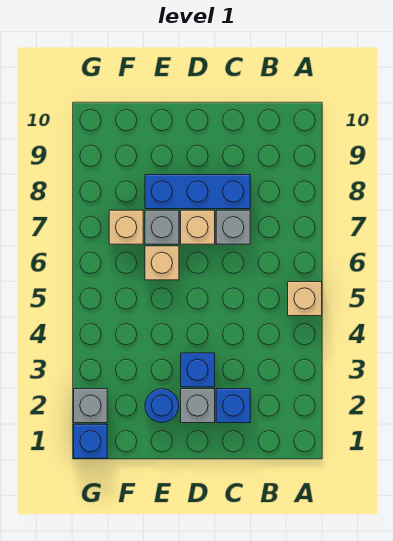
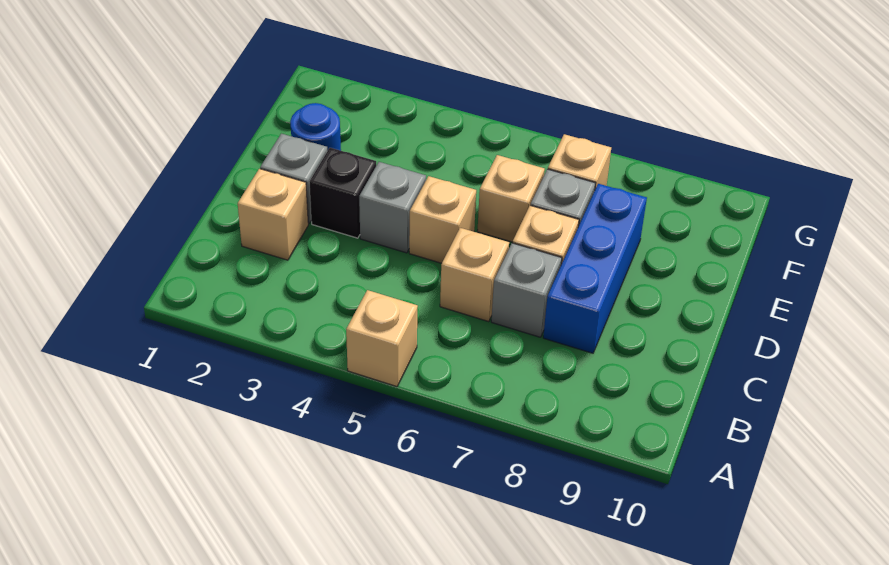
blue brick C2 level 1 -> tan brick C2 level 1
none -> tan brick C6 level 1
blue brick D3 level 1 -> black brick D3 level 1
none -> tan brick D5 level 1
blue brick G1 level 1 -> none
grey brick G2 level 1 -> grey brick D4 level 1

